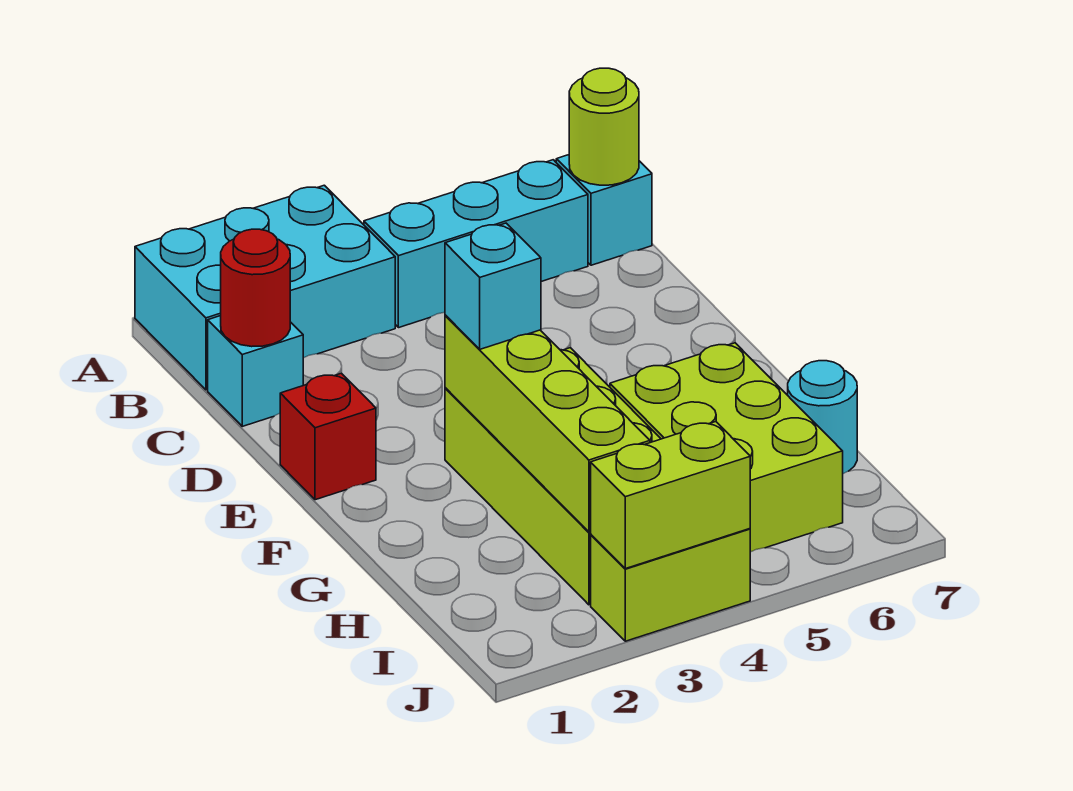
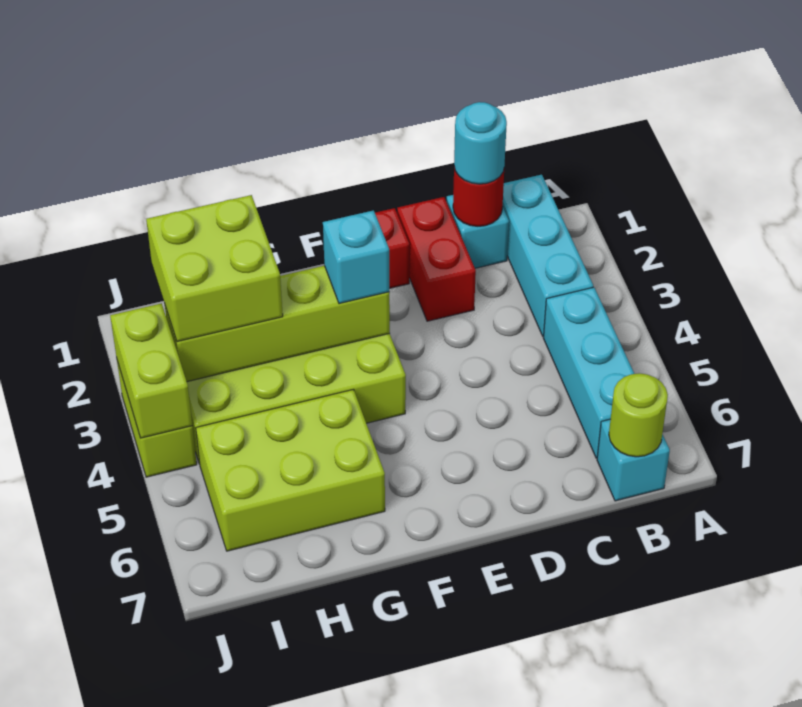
cyan brick A1:B3 level 1 -> cyan brick B1:B3 level 1
none -> red brick D1:D2 level 1
none -> lime brick H2:I3 level 3
cyan round brick H7 level 1 -> cyan round brick C1 level 3

